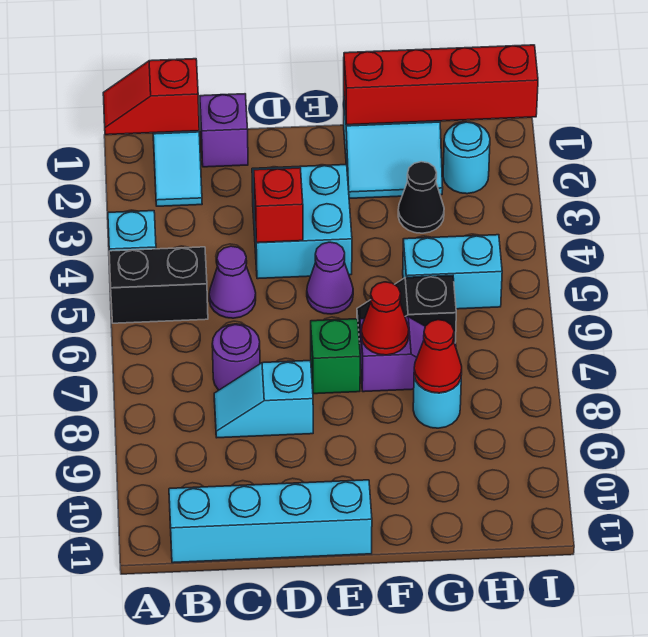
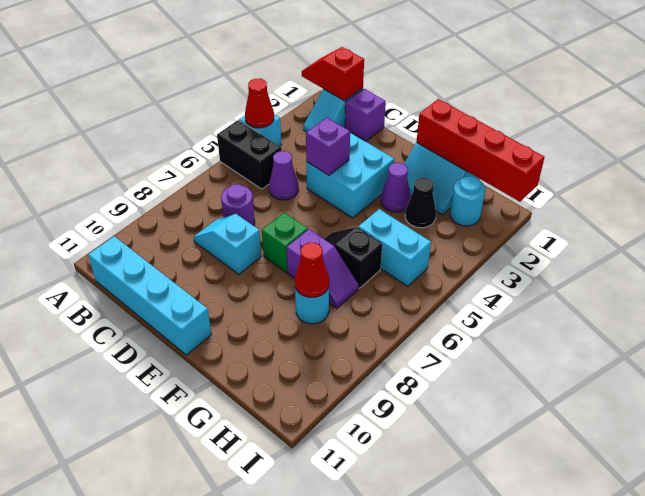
red brick D4 level 2 -> purple brick D4 level 2
purple cone E5 level 1 -> purple cone F3 level 1
red cone F7 level 2 -> red cone A4 level 2

